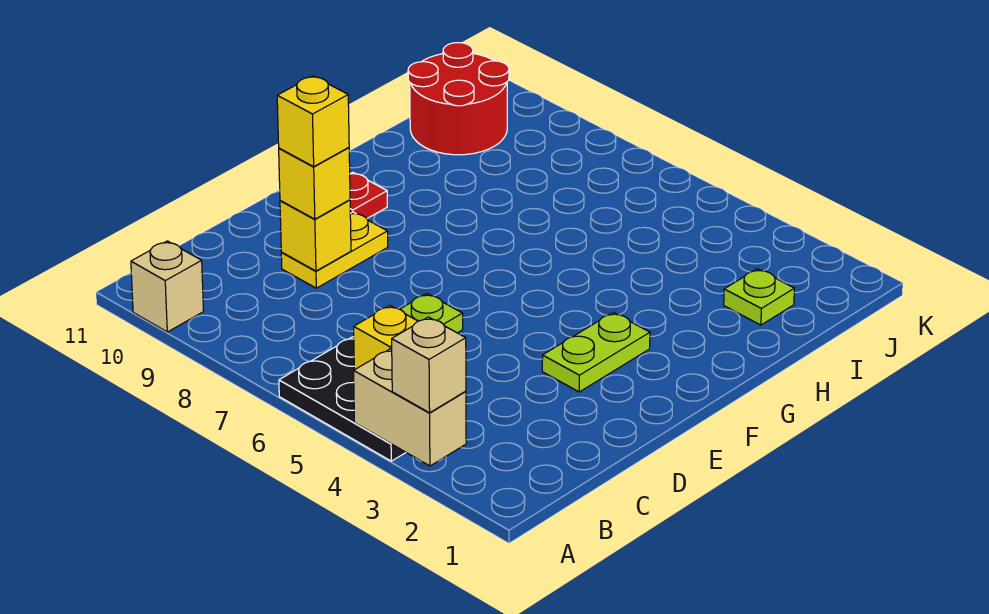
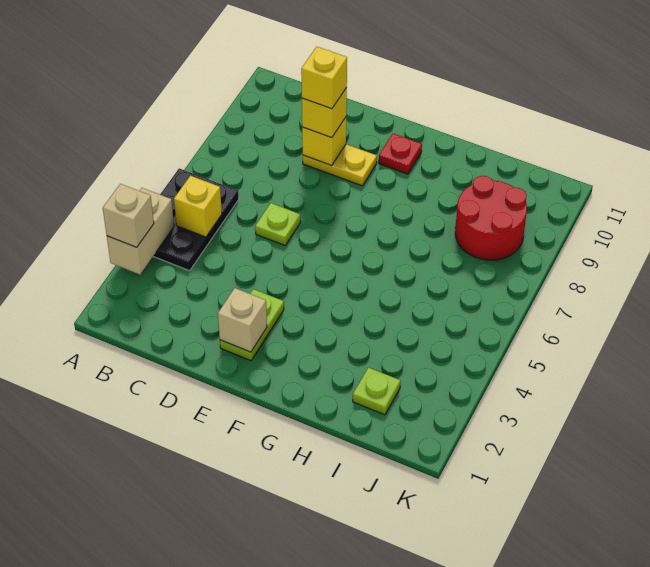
tan brick A10 level 1 -> tan brick E2 level 2
lime plate E3:F3 level 1 -> lime plate E2:E3 level 1
red round brick I10:J11 level 1 -> red round brick I8:J9 level 1

